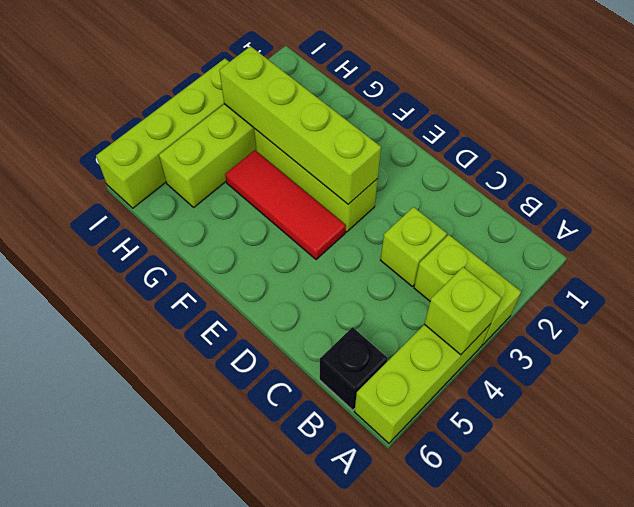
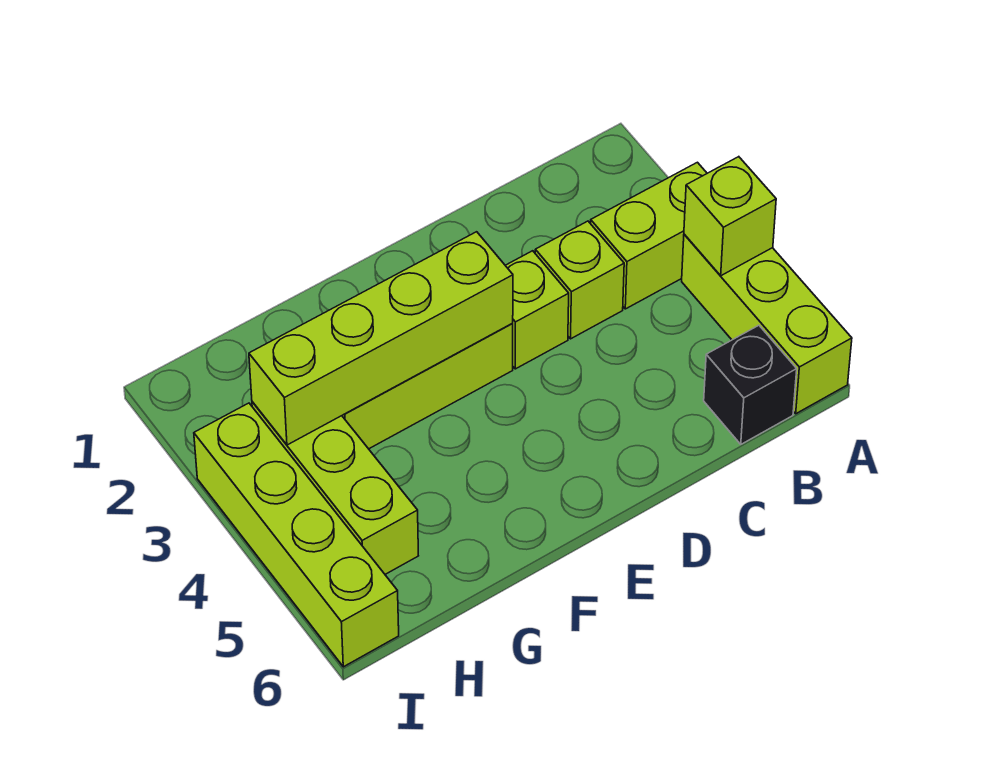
none -> lime brick D3 level 1
red tile E4:G4 level 1 -> none

